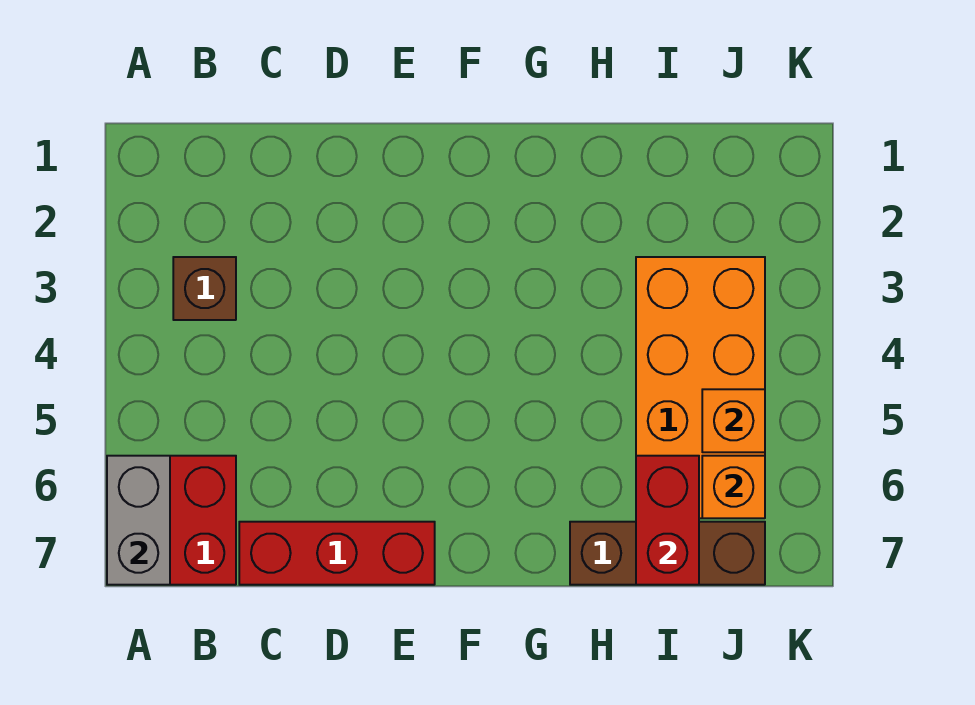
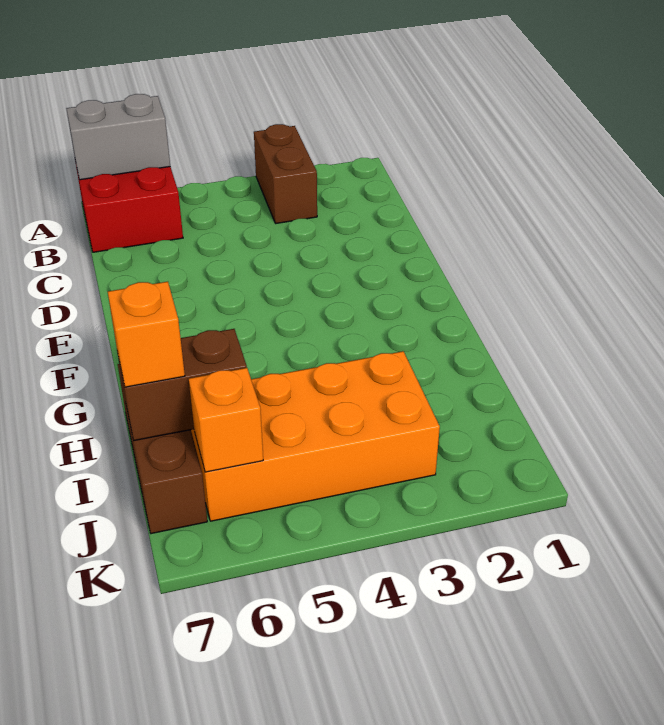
brown brick B3 level 1 -> brown brick A3:B3 level 1
red brick C7:E7 level 1 -> none
red brick I6:I7 level 2 -> brown brick I6:I7 level 2
orange brick J5 level 2 -> orange brick I7 level 3

